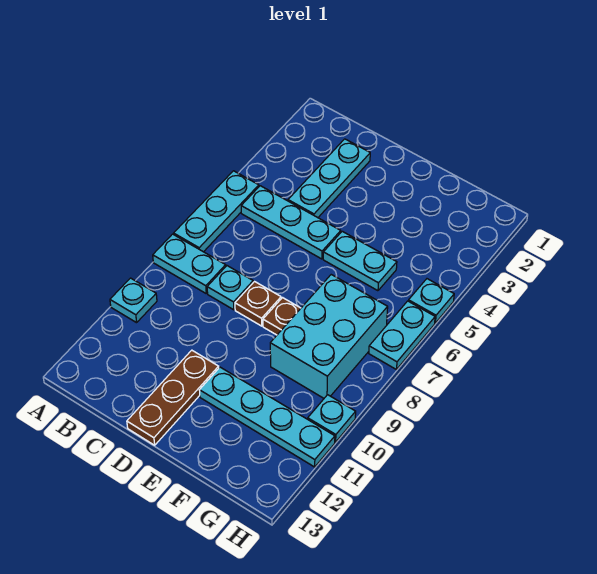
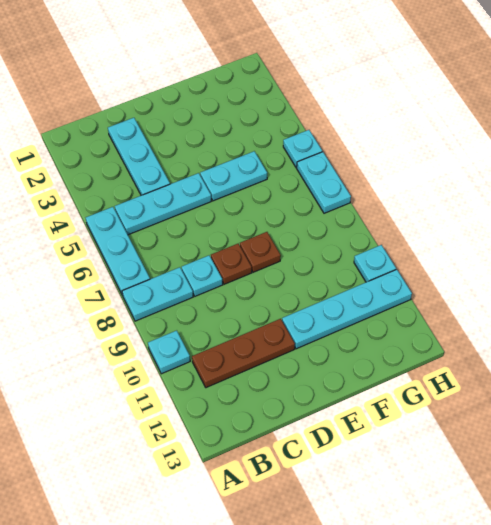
brown plate D11:D13 level 1 -> brown plate B11:D11 level 1
cyan brick F7:G9 level 1 -> none

